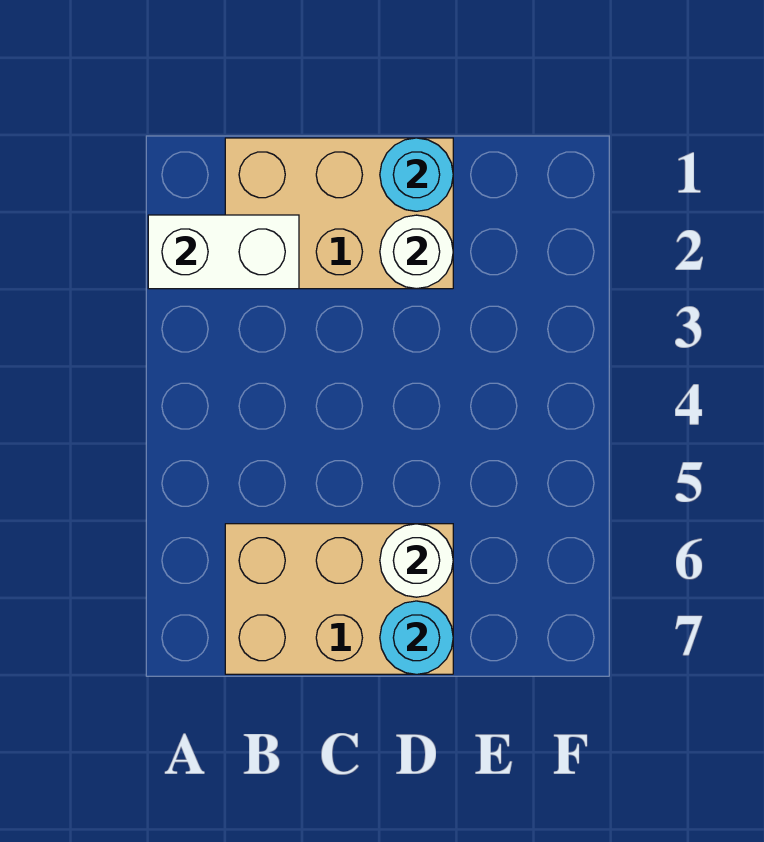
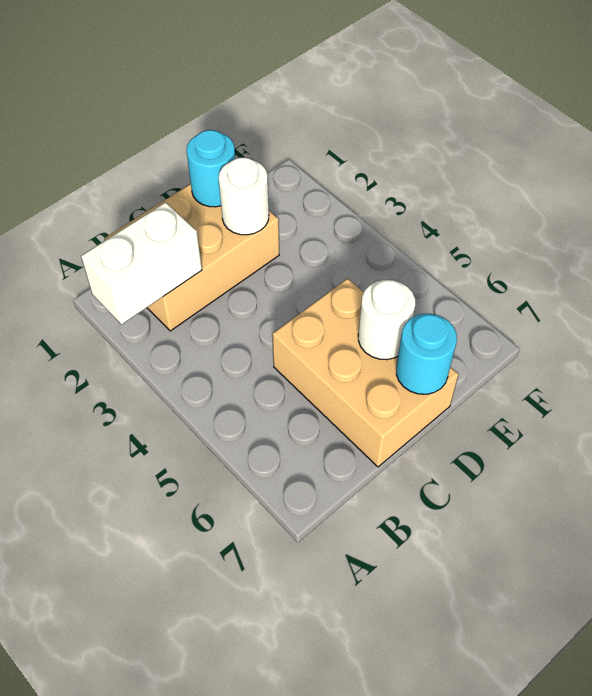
tan brick B6:D7 level 1 -> tan brick C5:D7 level 1

